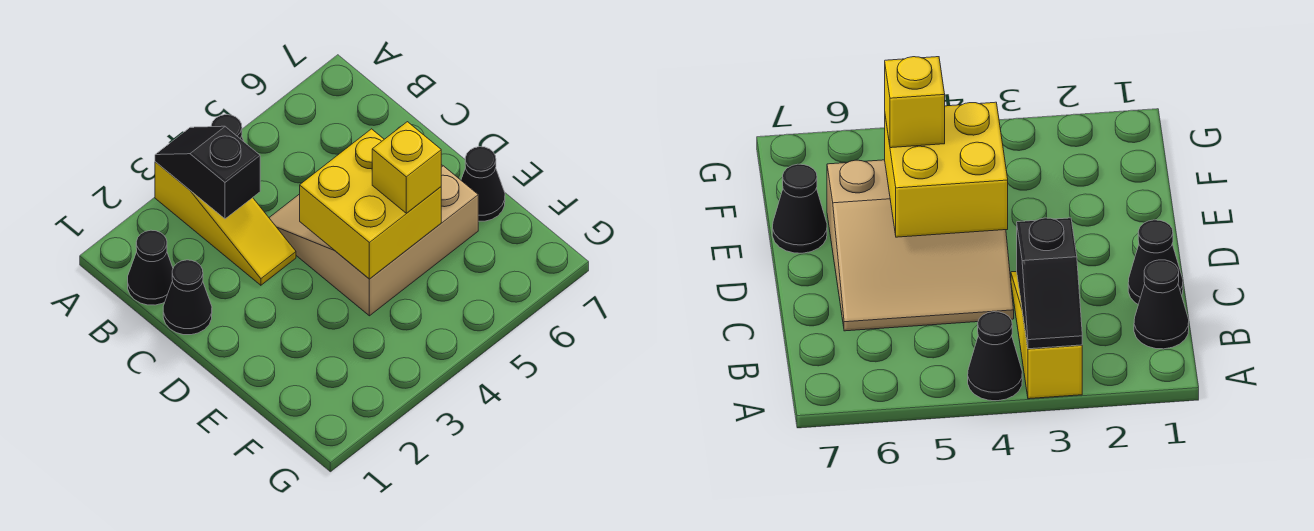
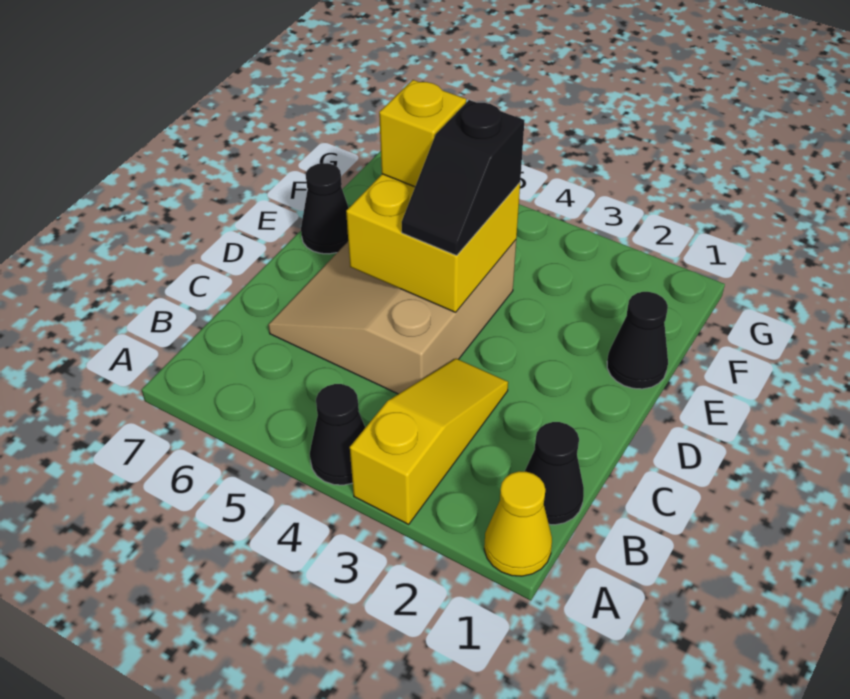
none -> yellow cone A1 level 1
black slope A3:B3 level 2 top B -> black slope D4:E4 level 3 top E
black cone C1 level 1 -> black cone E1 level 1
tan slope C4:E6 level 1 top E -> tan slope C4:E6 level 1 top 4

